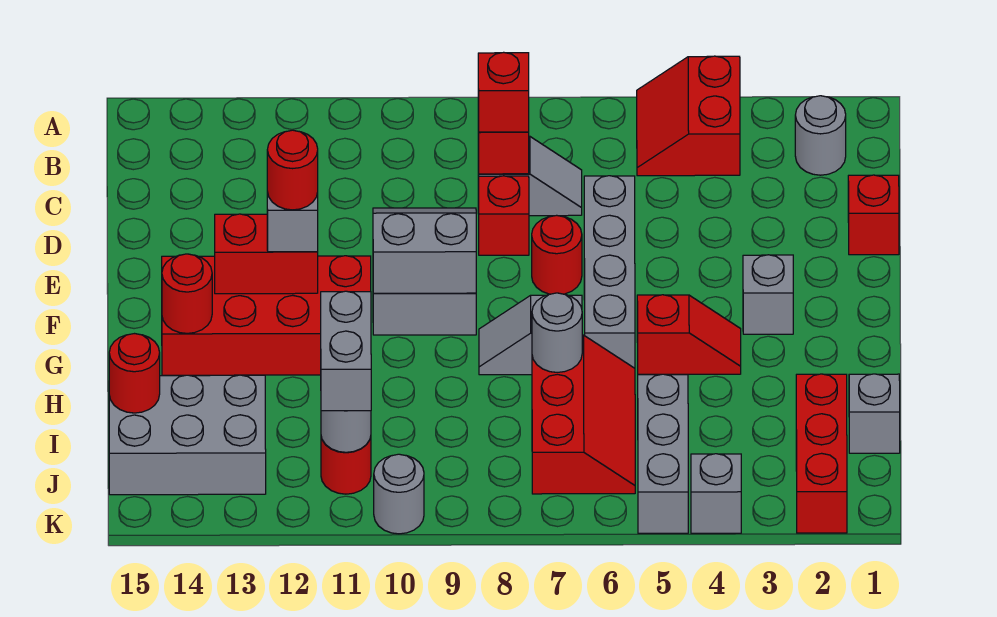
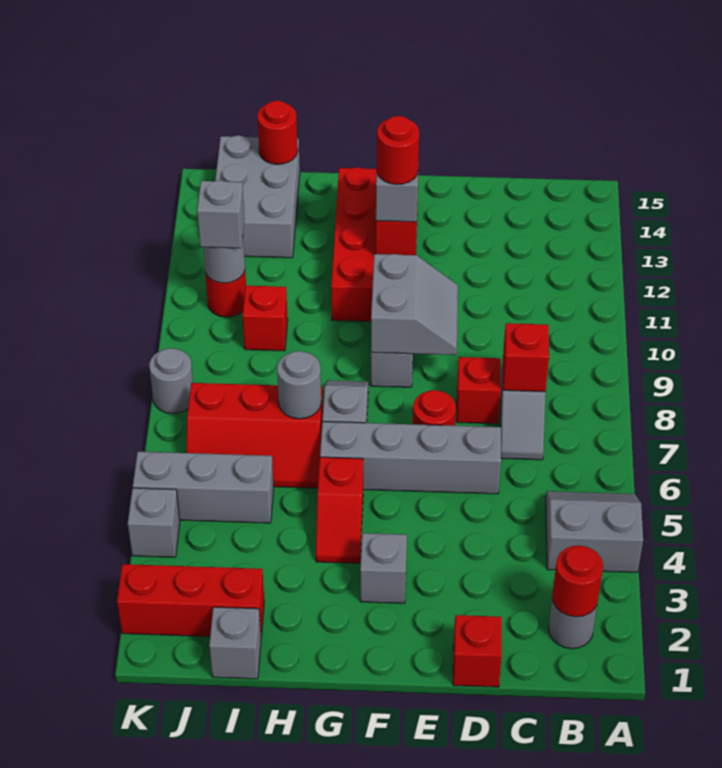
red slope A4:B5 level 1 top 4 -> grey slope A4:B5 level 1 top 4
red brick C8 level 3 -> red brick I10 level 1
red round brick G14 level 2 -> red round brick B2 level 2
grey brick I11:J11 level 3 -> grey brick J11 level 3
grey round brick K10 level 1 -> grey round brick K8 level 1

